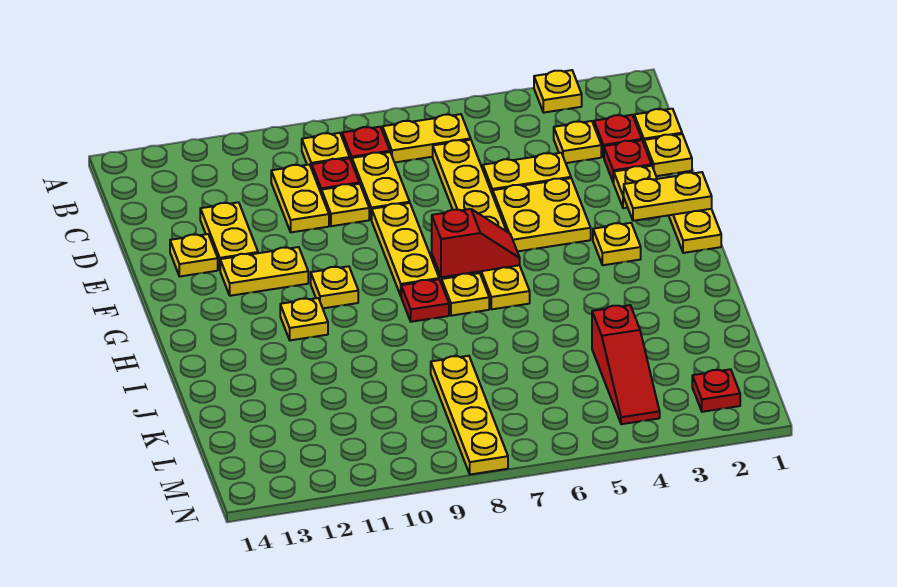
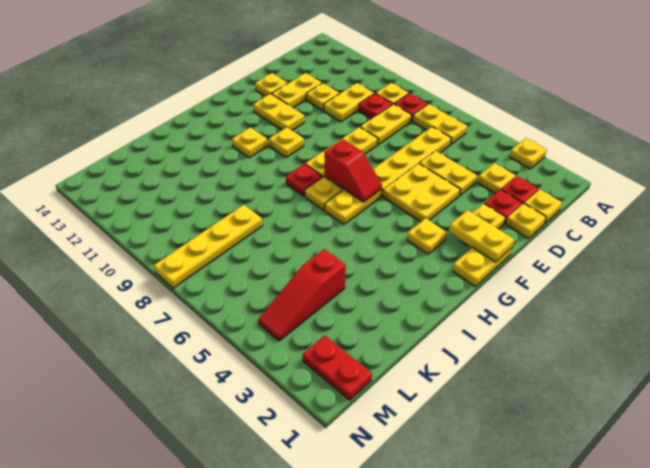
yellow plate D9 level 1 -> yellow plate D11 level 1
red plate M2 level 1 -> red plate M1:M2 level 1

